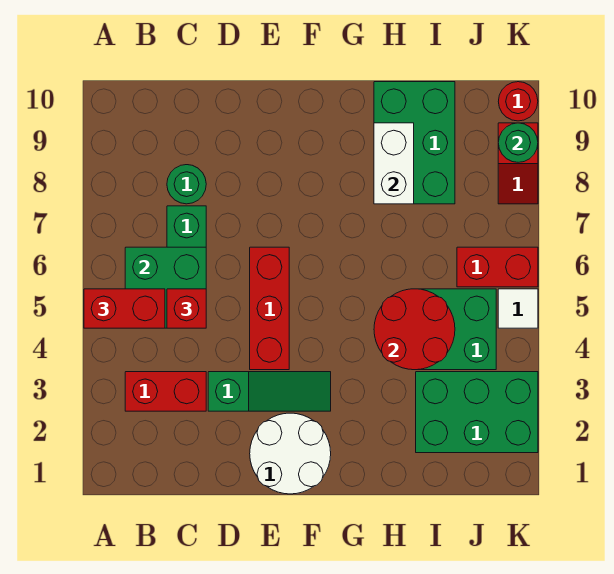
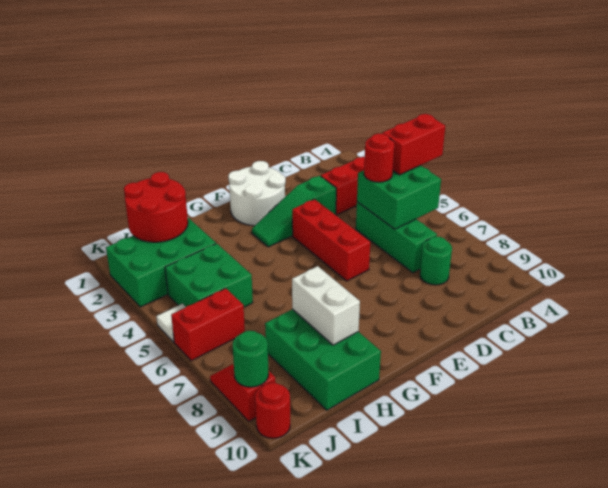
red brick C5 level 3 -> red round brick C5 level 3
red round brick H4:I5 level 2 -> red round brick I1:J2 level 2

